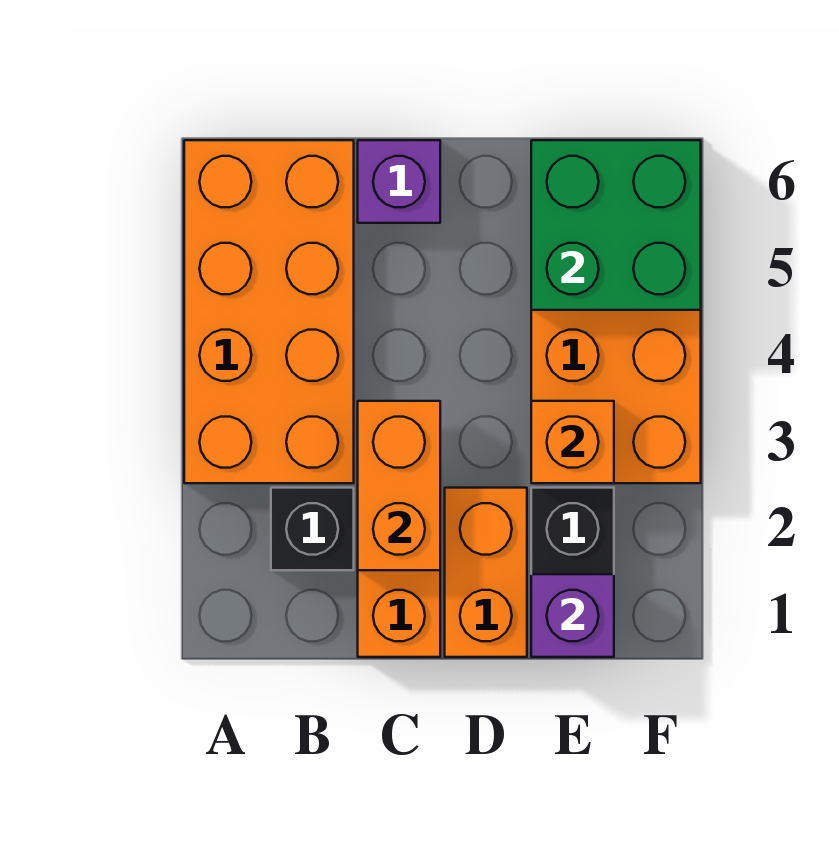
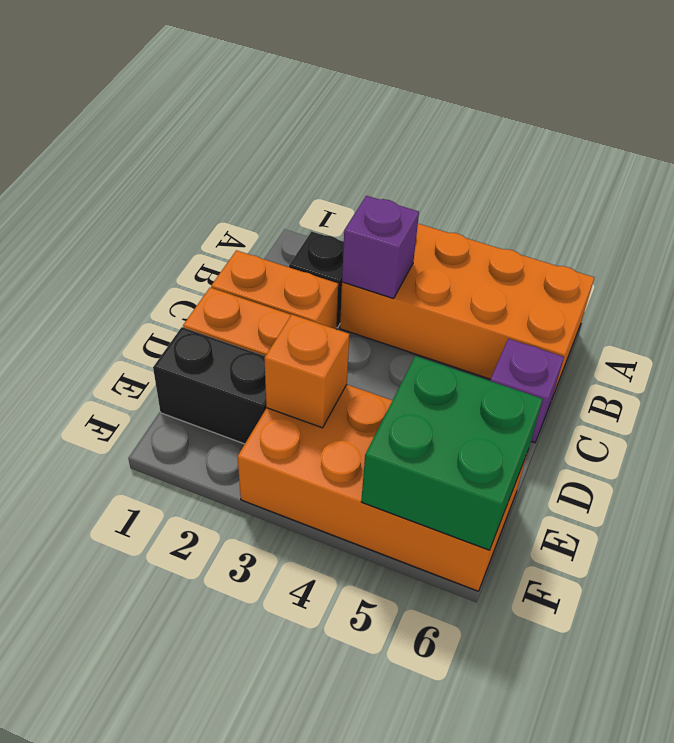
orange brick C2:C3 level 2 -> none
purple brick E1 level 2 -> purple brick B3 level 2

